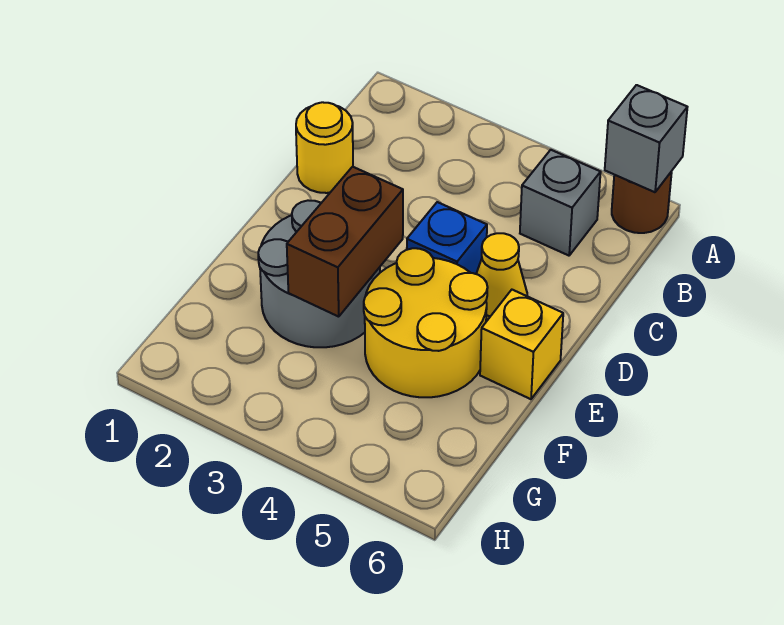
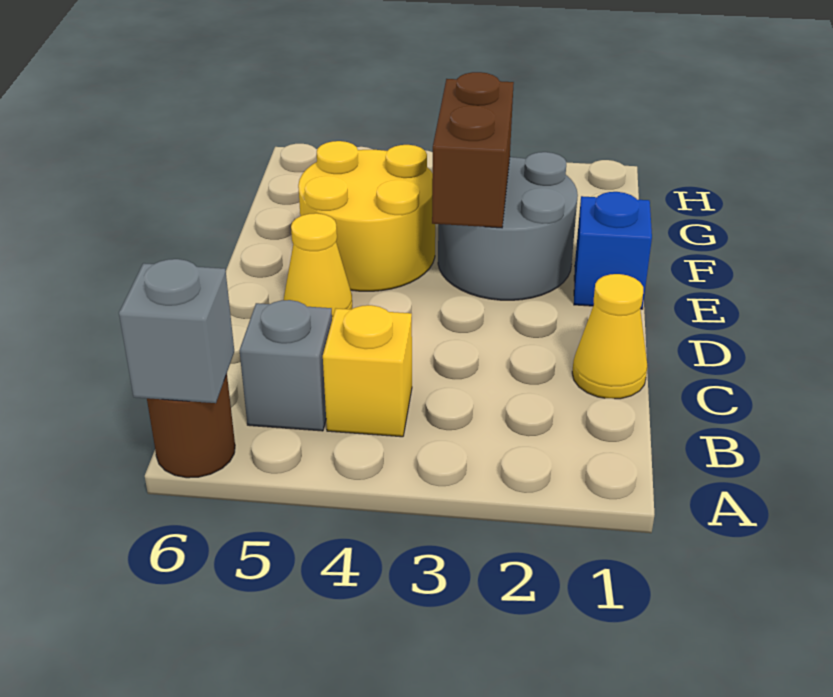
yellow round brick C1 level 1 -> yellow cone C1 level 1
blue brick D4 level 1 -> blue brick E1 level 1
yellow brick E6 level 1 -> yellow brick B4 level 1

